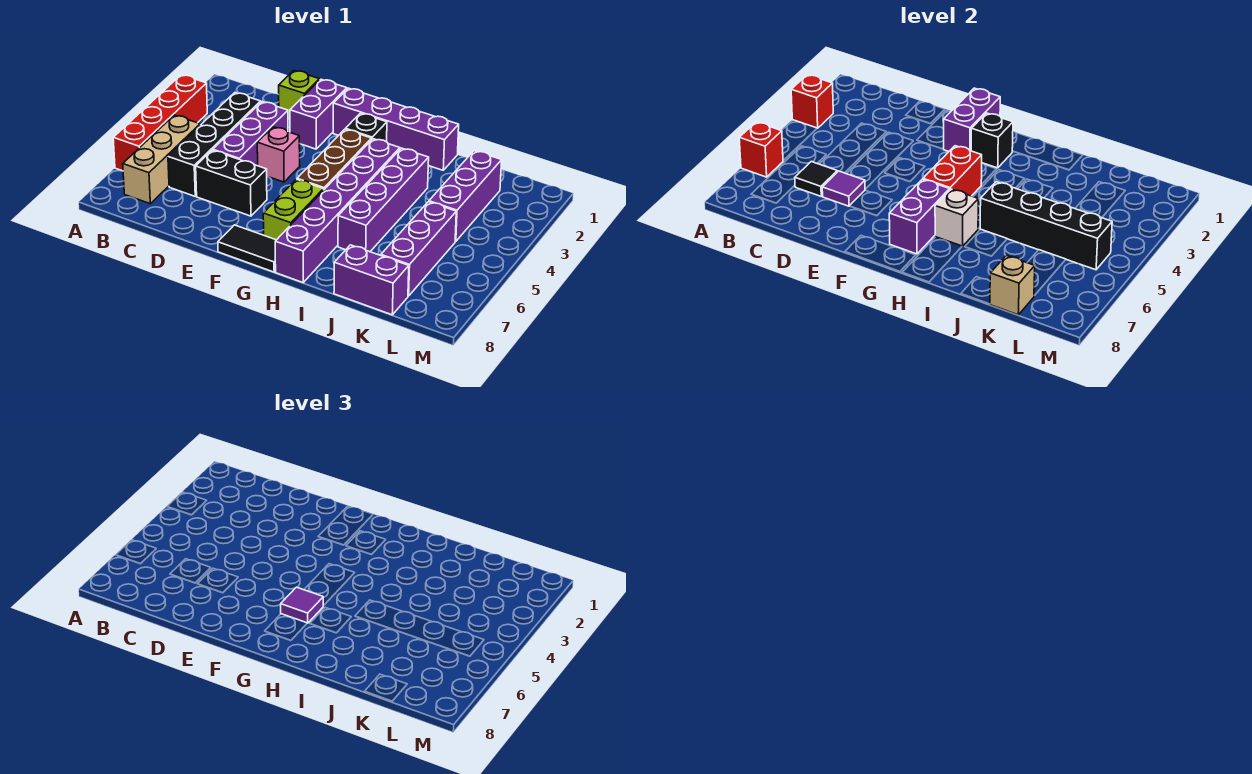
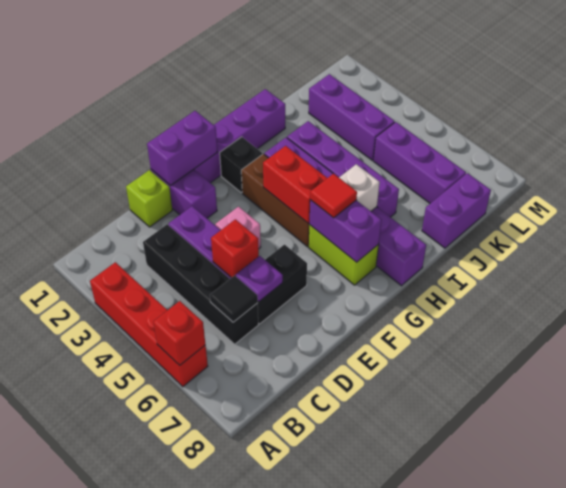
red brick A3 level 2 -> red brick D5 level 2
tan brick B5:B7 level 1 -> none
purple tile D6 level 2 -> purple plate D6 level 2
purple brick F1:F2 level 2 -> purple brick E1:F1 level 2
black tile F8:G8 level 1 -> none
black brick G2 level 2 -> none
purple tile G6 level 3 -> red tile G6 level 3
black brick I5:L5 level 2 -> none
tan brick K8 level 2 -> none

